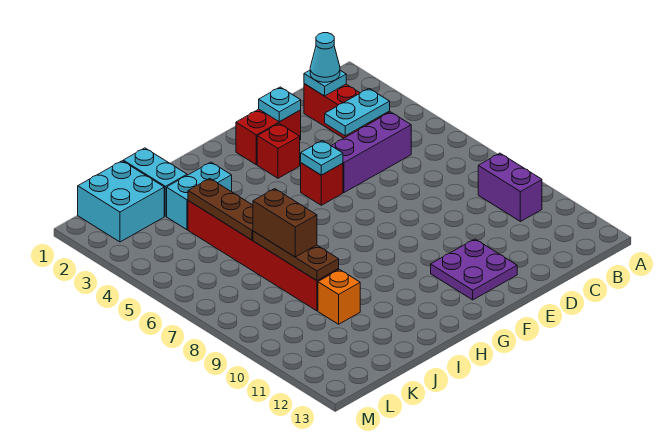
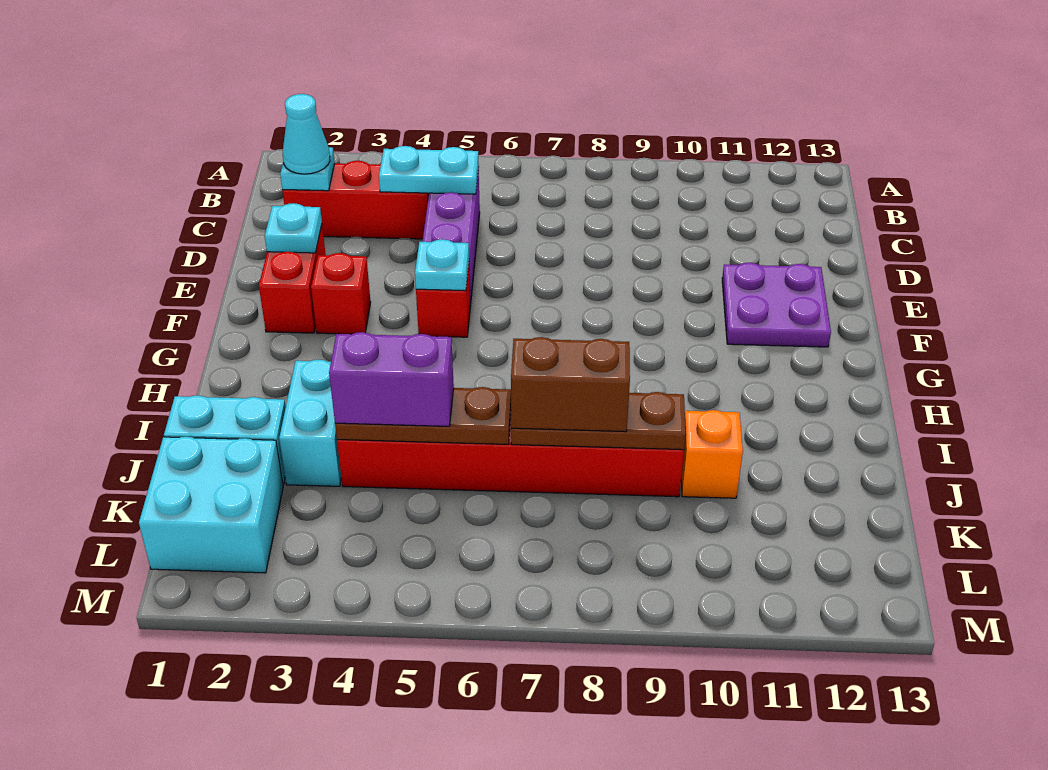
purple brick B9:B10 level 1 -> purple brick J4:J5 level 3
cyan plate C4:D4 level 2 -> cyan plate C4:C5 level 2

